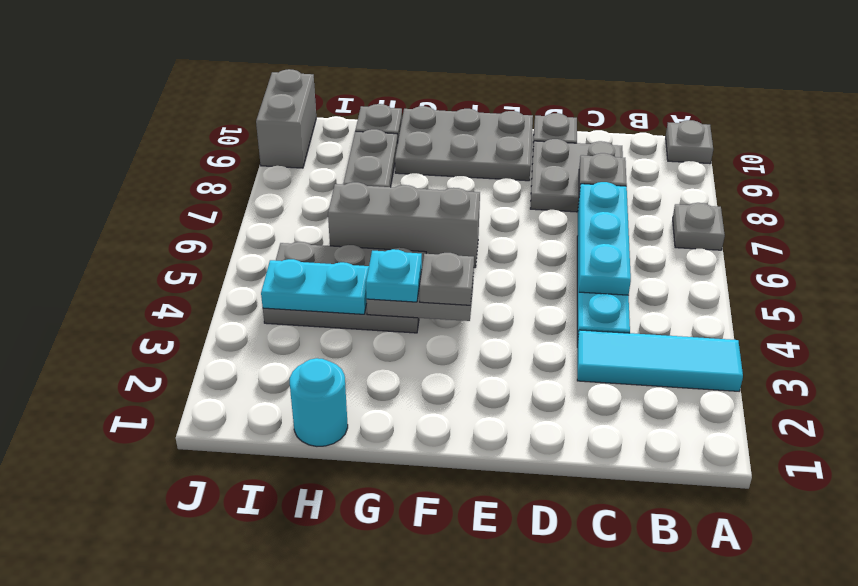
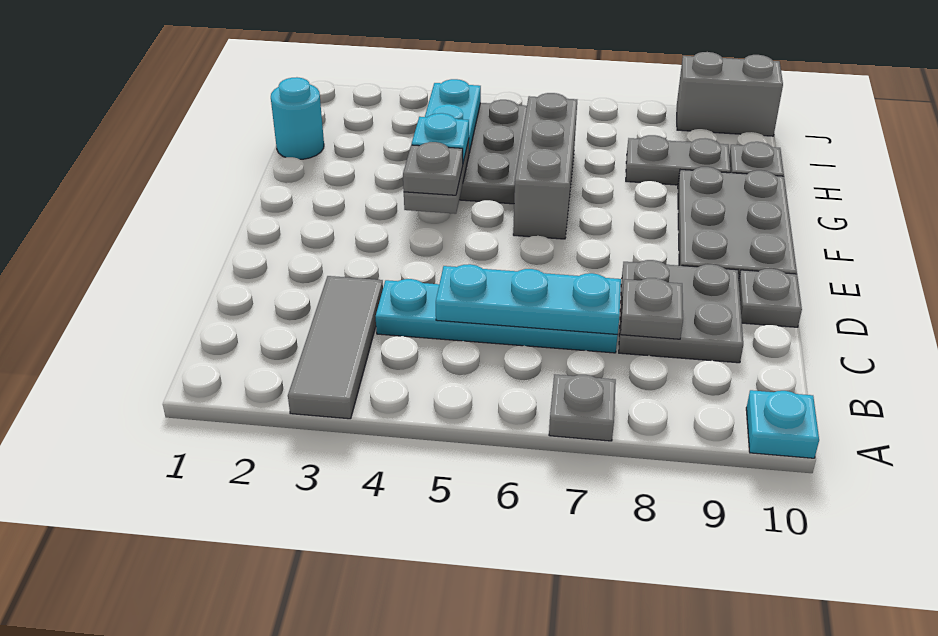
cyan tile A3:C3 level 1 -> grey tile A3:C3 level 1
grey plate A10 level 1 -> cyan plate A10 level 1

